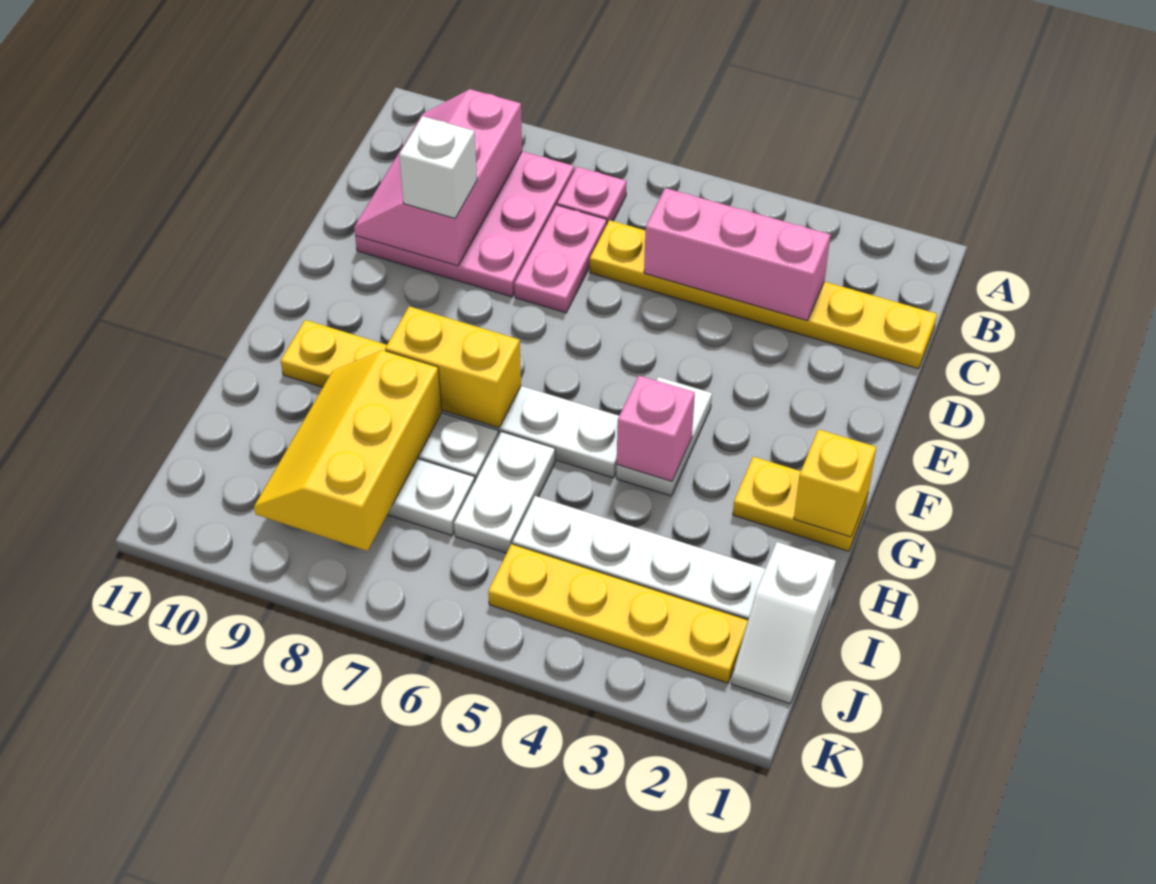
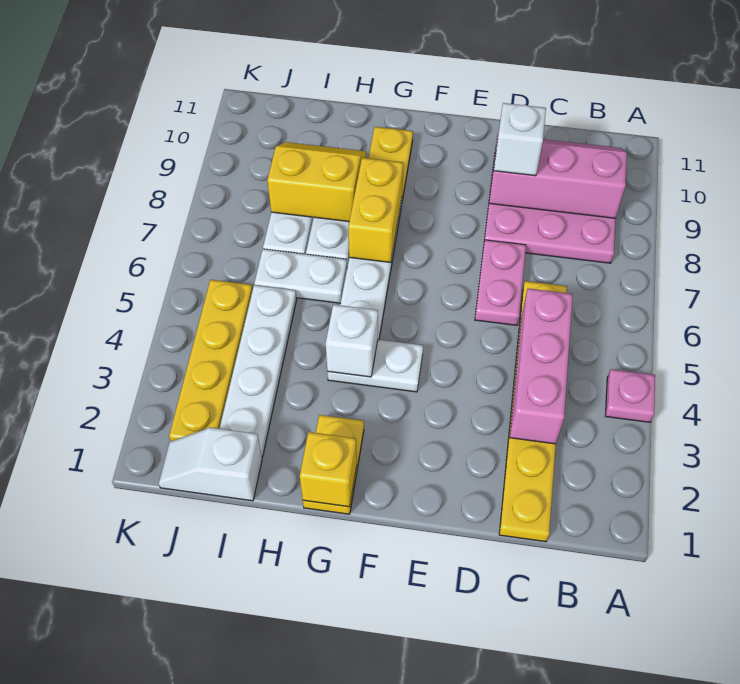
pink plate B7 level 1 -> pink plate A4 level 1
pink plate C7:D7 level 1 -> pink plate D6:D7 level 1
pink brick G4 level 2 -> white brick G4 level 2
yellow slope H8:J9 level 2 top 8 -> yellow slope H8:I9 level 2 top 8

